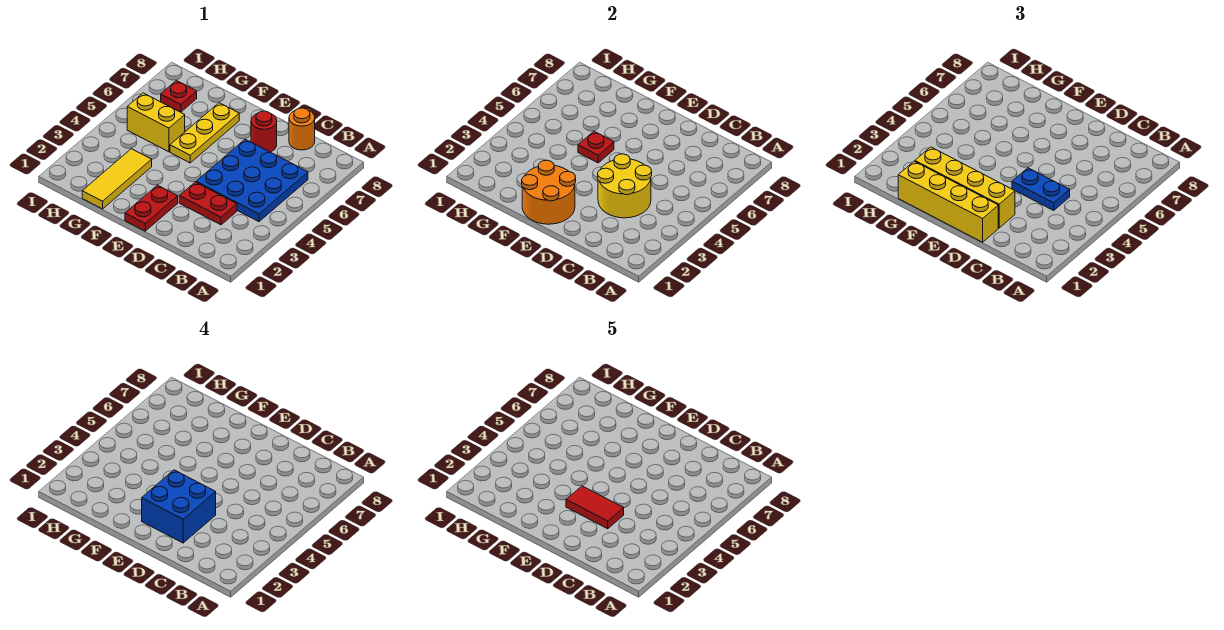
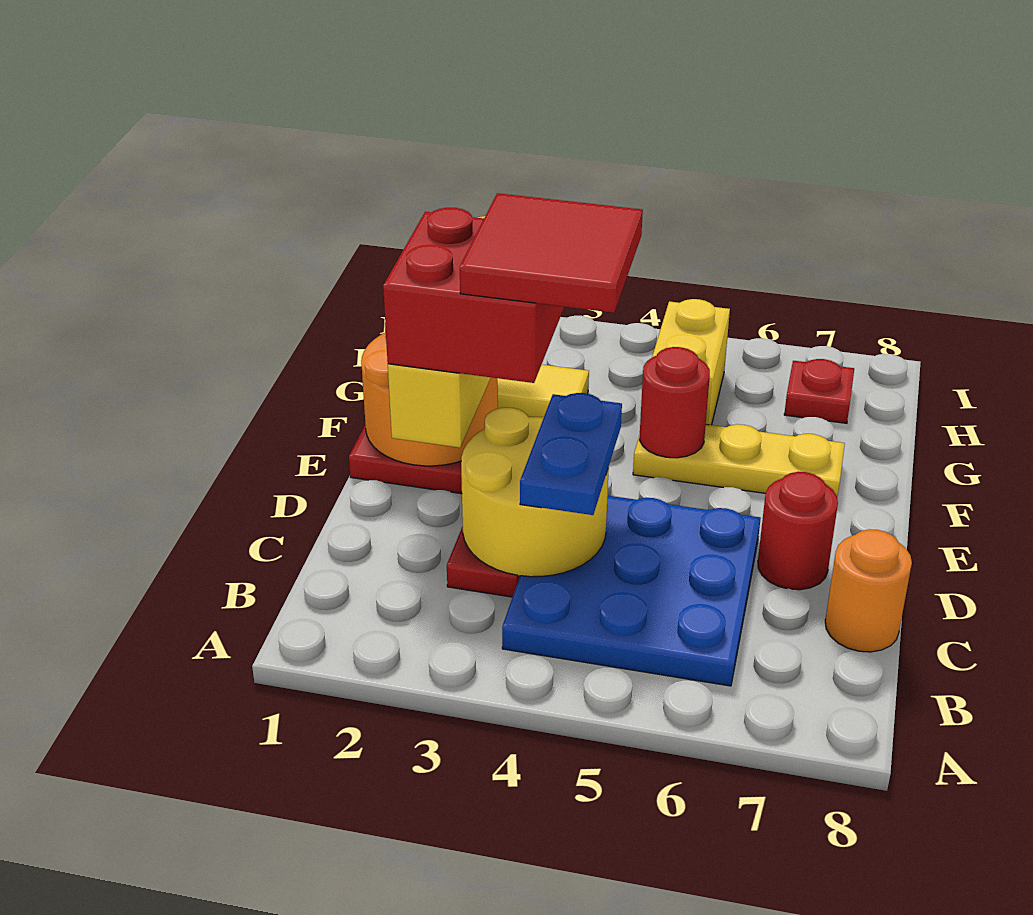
yellow brick D1:G1 level 3 -> none
blue brick D2:E3 level 4 -> red brick D2:E3 level 4
red tile D3:E3 level 5 -> red tile D3:E4 level 5
red plate F5 level 2 -> red round brick F5 level 2

